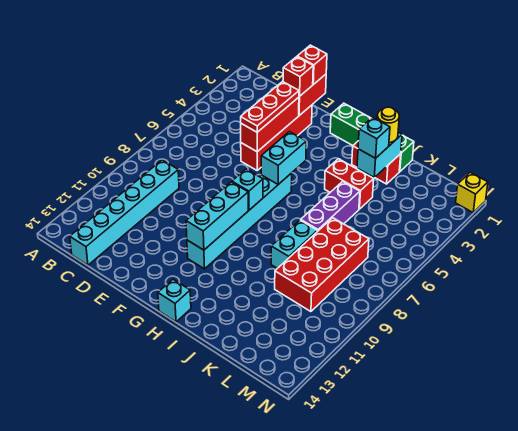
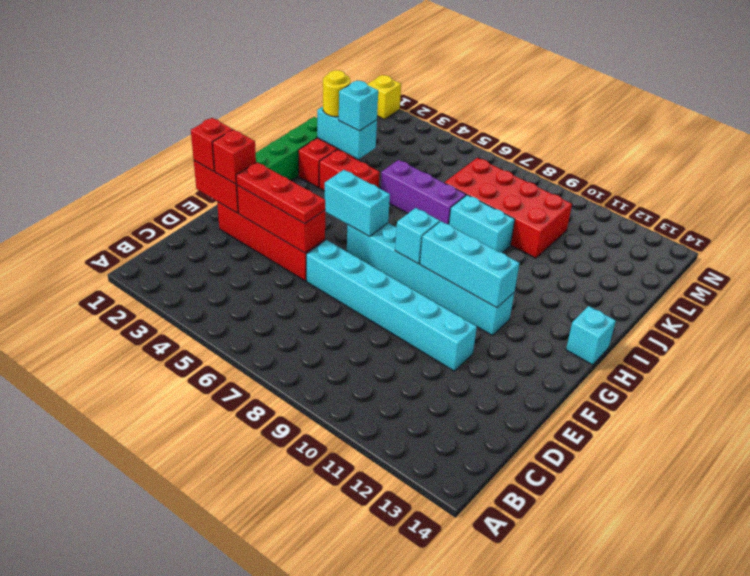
cyan brick C9:C14 level 1 -> cyan brick E6:E11 level 1
red brick I4:J4 level 1 -> red brick I3:I4 level 1

